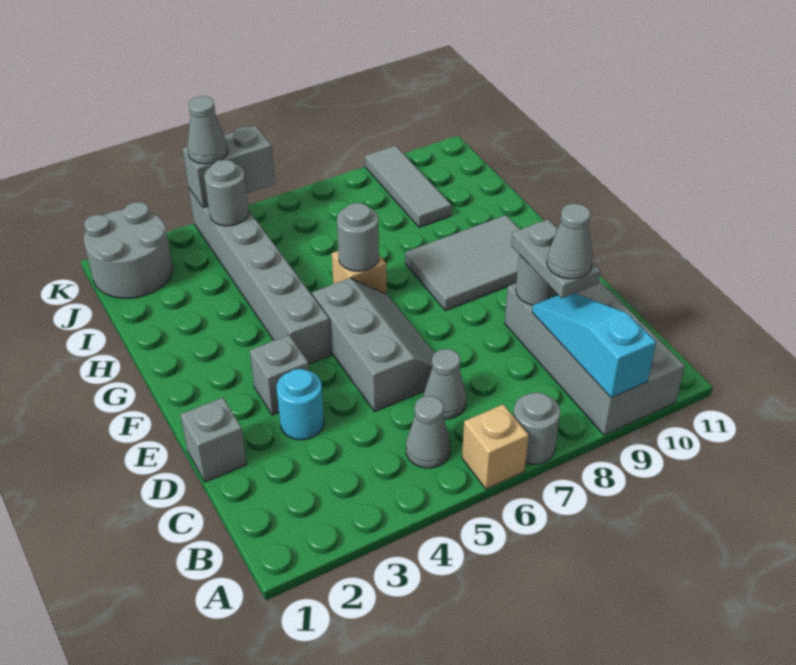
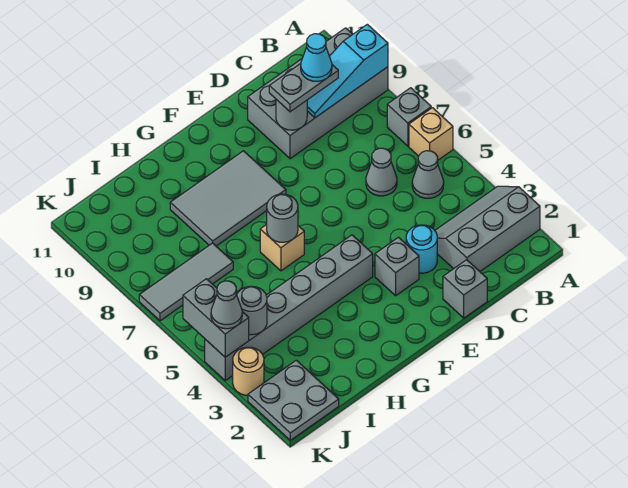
grey round brick A7 level 1 -> grey brick A7 level 1
grey cone C9 level 4 -> cyan cone C9 level 4
grey slope D5:F6 level 1 top 5 -> grey slope A2:C3 level 1 top 2
grey tile F8:G10 level 1 -> grey tile F8:H9 level 1
grey tile I9:K9 level 1 -> grey tile I7:K7 level 1
grey round brick J1:K2 level 1 -> grey plate J1:K2 level 1
none -> tan round brick K3 level 1

